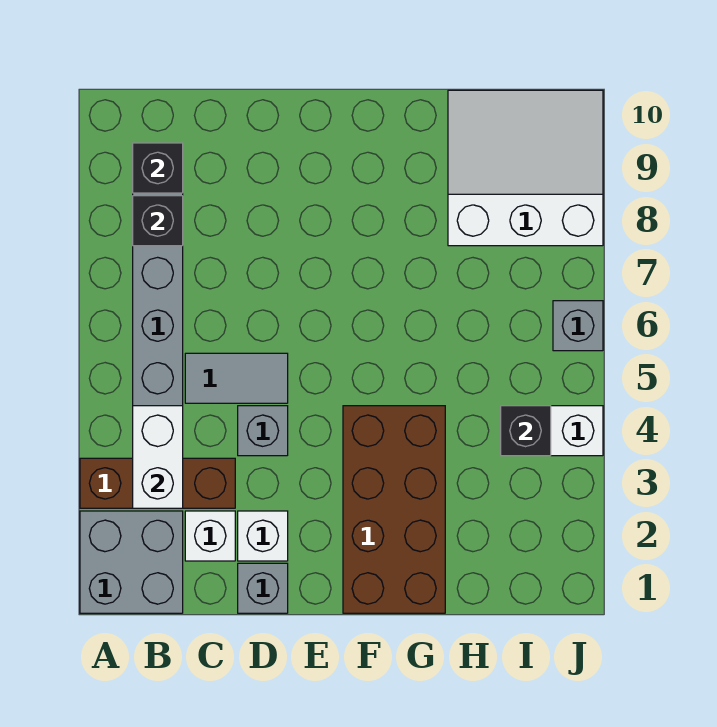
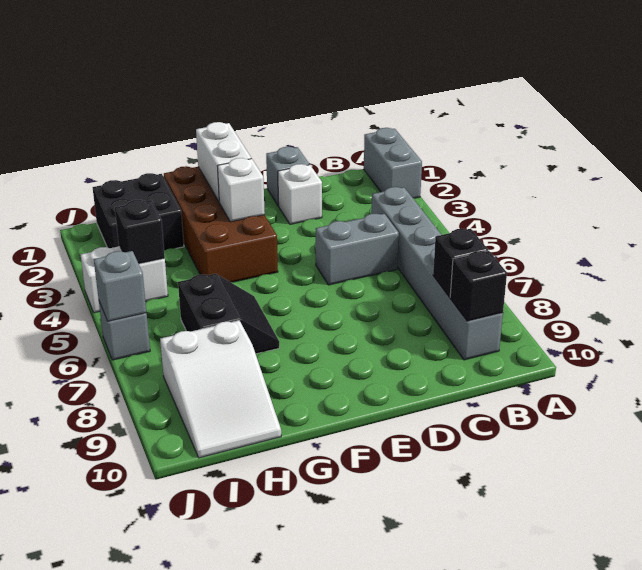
grey brick A1:B2 level 1 -> grey brick A1:A2 level 1
brown brick A3:C3 level 1 -> none
white brick B3:B4 level 2 -> white brick F1:F2 level 2
white brick C2 level 1 -> white brick F3 level 2
grey tile C5:D5 level 1 -> grey brick C5:D5 level 1
grey brick D4 level 1 -> grey brick J6 level 2
none -> black slope G6:H7 level 1 top H
none -> black brick H1:I2 level 1
white slope H8:J10 level 1 top 8 -> white slope H8:I10 level 1 top 8

